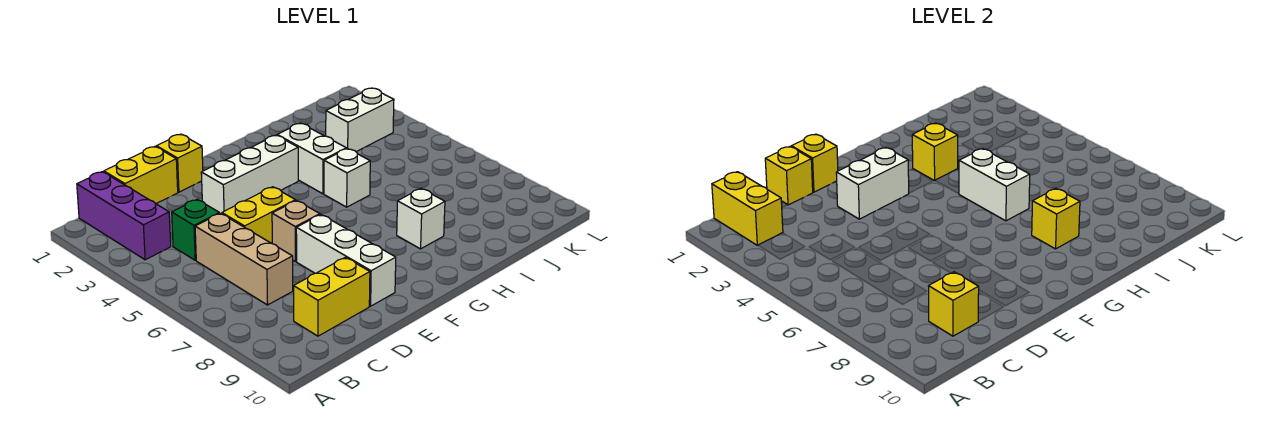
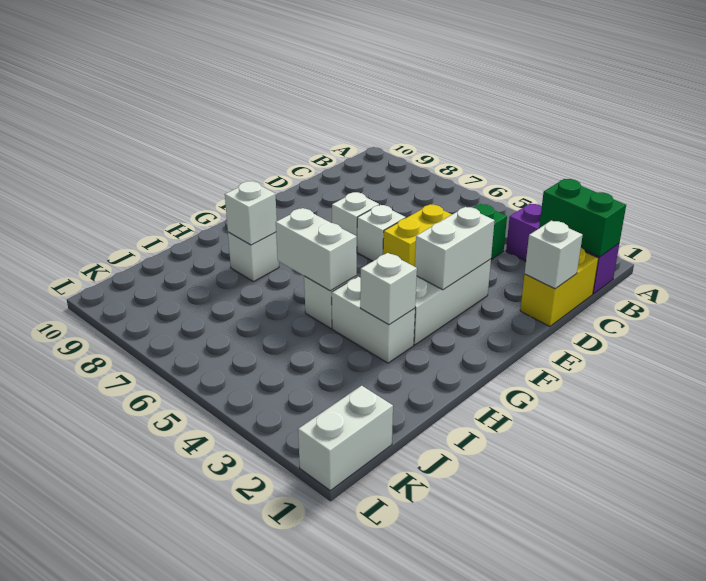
yellow brick B1:B2 level 2 -> green brick B1:B2 level 2
tan brick C5:C7 level 1 -> none
yellow brick C9:D9 level 1 -> none
yellow brick C9 level 2 -> none
yellow brick D1 level 2 -> white brick D1 level 2
yellow brick E1 level 1 -> none
yellow brick E1 level 2 -> none
tan brick E6 level 1 -> white brick E6 level 1
white brick E7:E9 level 1 -> white brick E7 level 1
yellow brick H3 level 2 -> white brick H3 level 2
yellow brick H8 level 2 -> white brick H8 level 2
white brick J3:K3 level 1 -> white brick K1:L1 level 1

